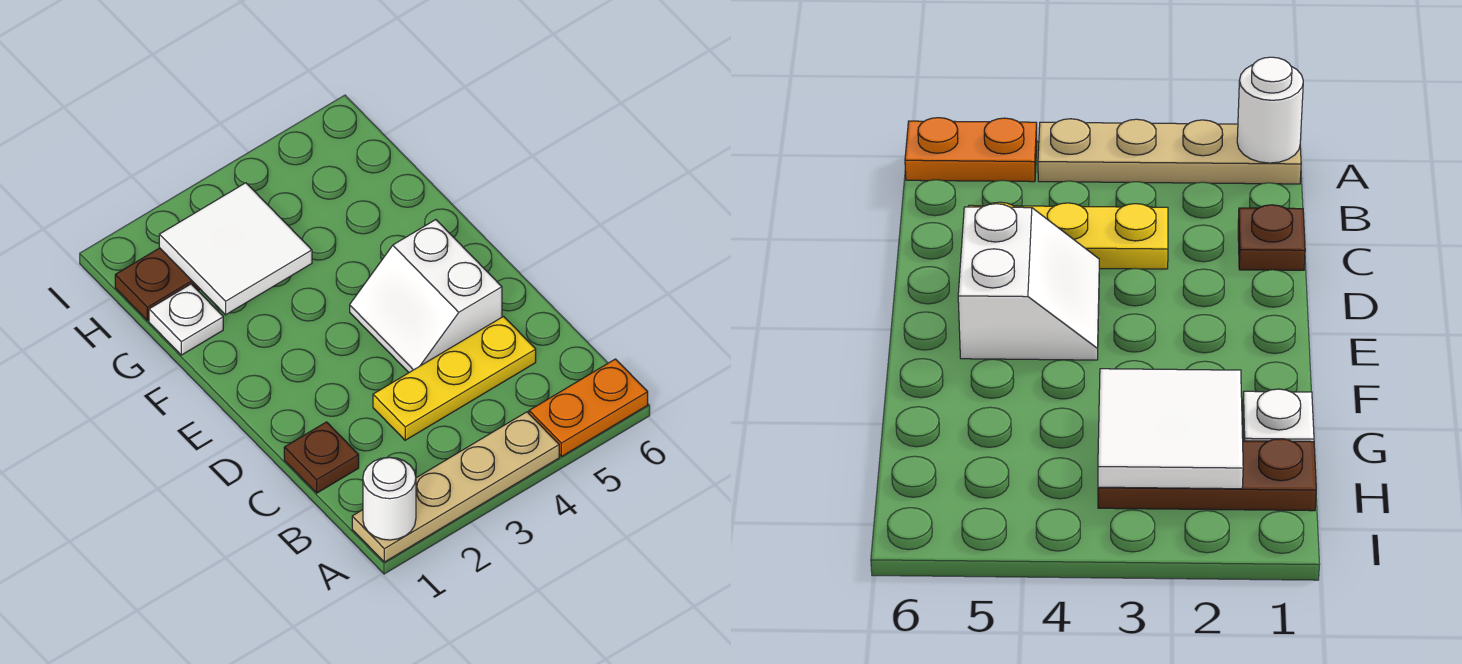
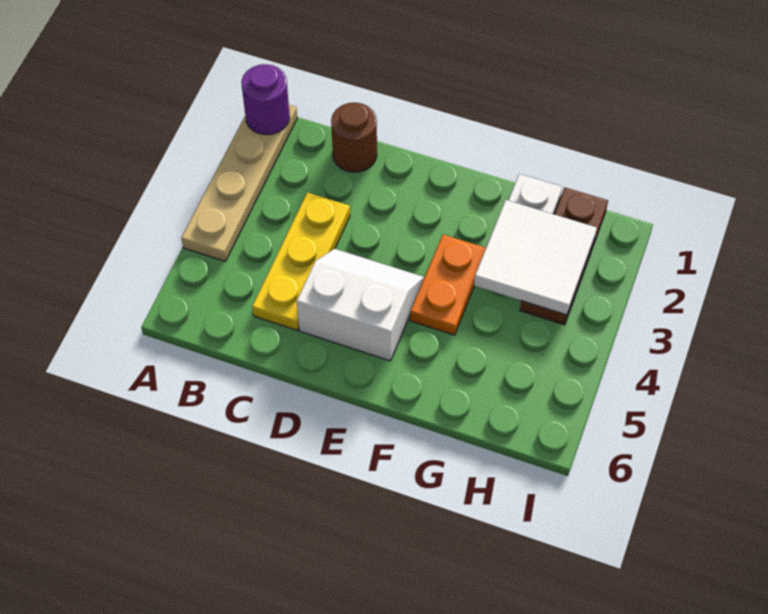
white round brick A1 level 2 -> purple round brick A1 level 2
orange plate A5:A6 level 1 -> orange plate F3:F4 level 1
brown plate C1 level 1 -> brown round brick C1 level 1

